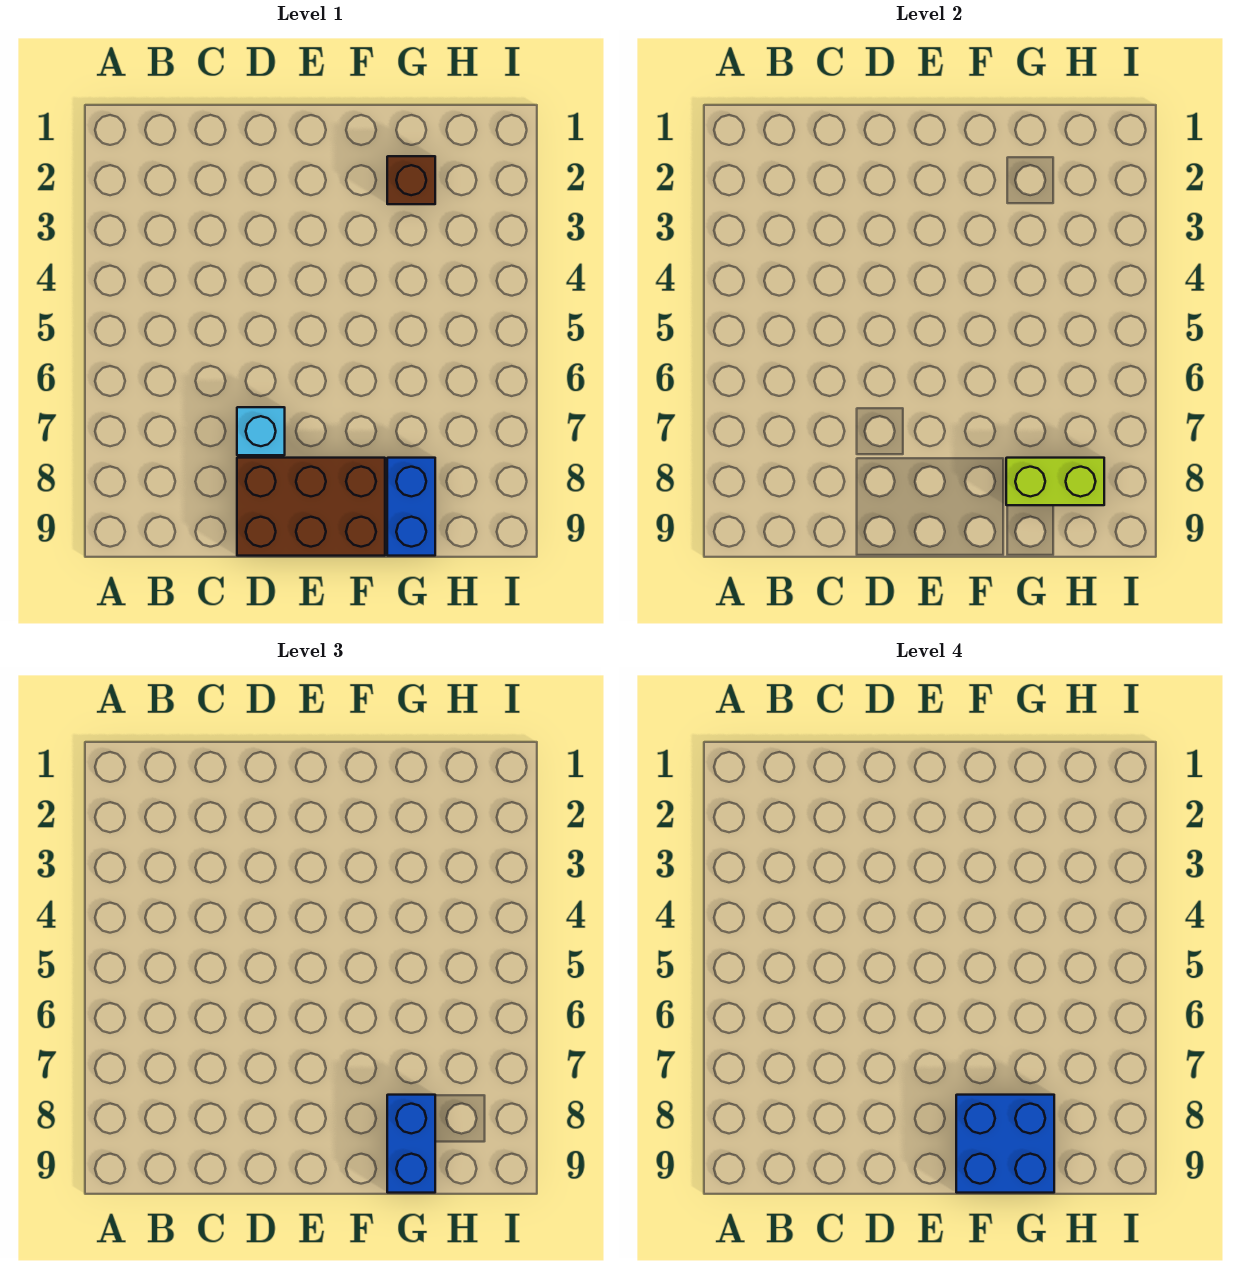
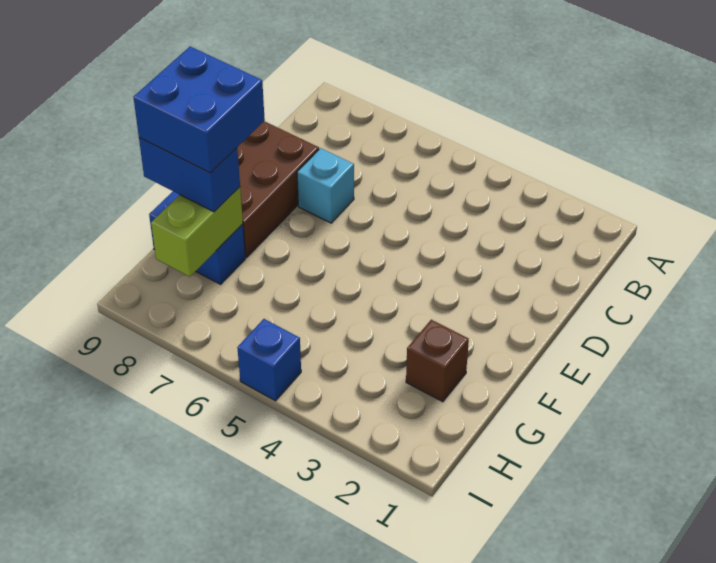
none -> blue brick I5 level 1

